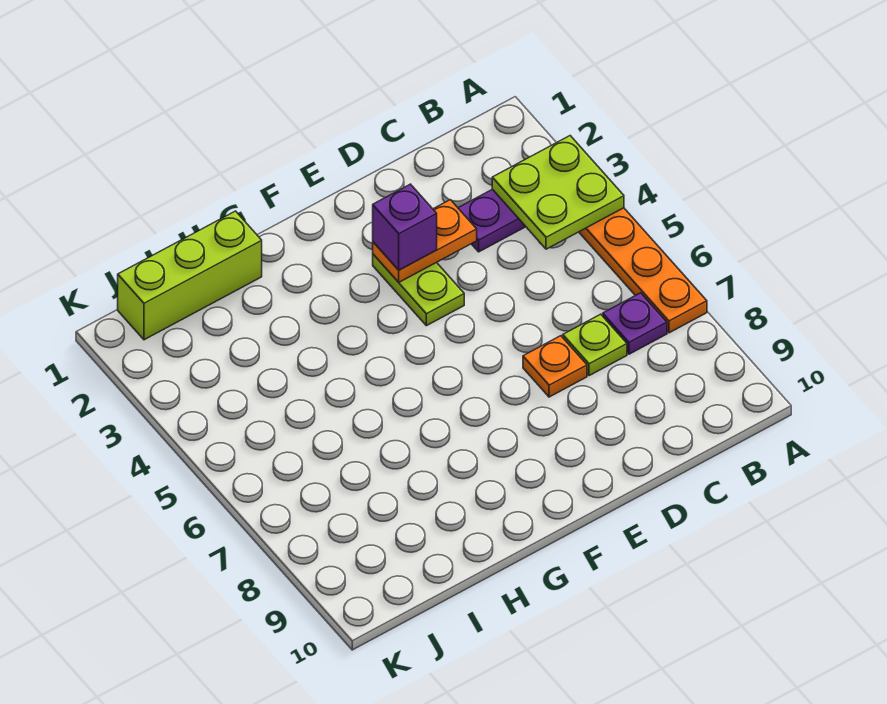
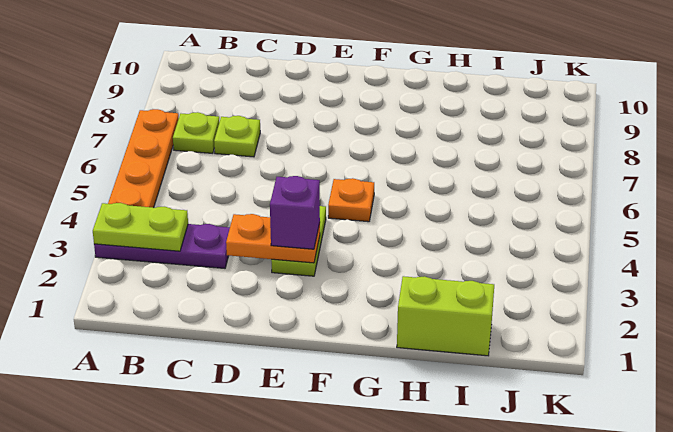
lime plate A3:B4 level 2 -> lime plate A3:B3 level 2
purple plate B7 level 1 -> lime plate B7 level 1
orange plate D7 level 1 -> orange plate F5 level 1
lime brick H1:J1 level 1 -> lime brick H1:I1 level 1

